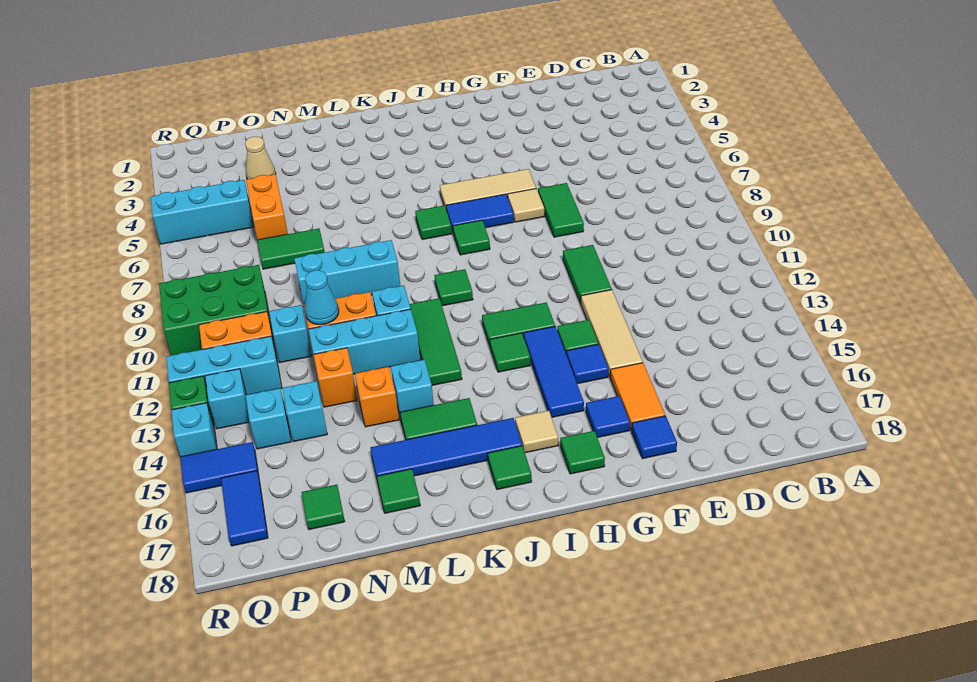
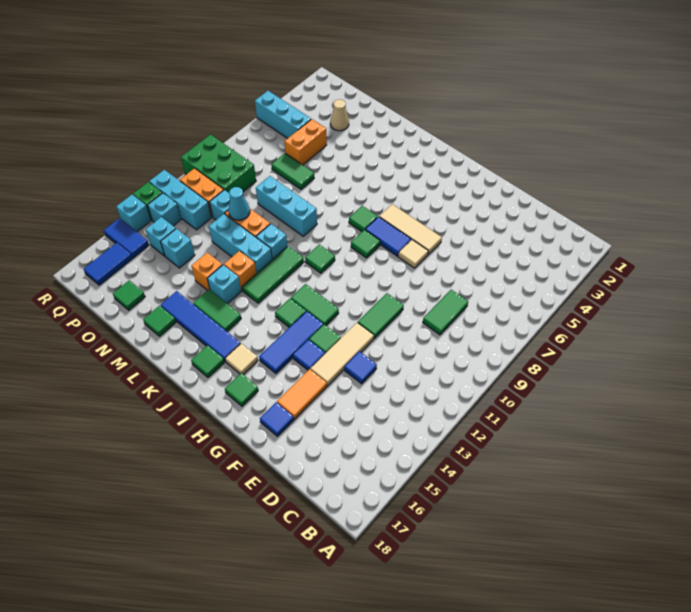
green tile F7:F8 level 1 -> green tile D8:D9 level 1
blue tile G16 level 1 -> blue tile E13 level 1
orange brick N13 level 1 -> orange brick L13 level 1

